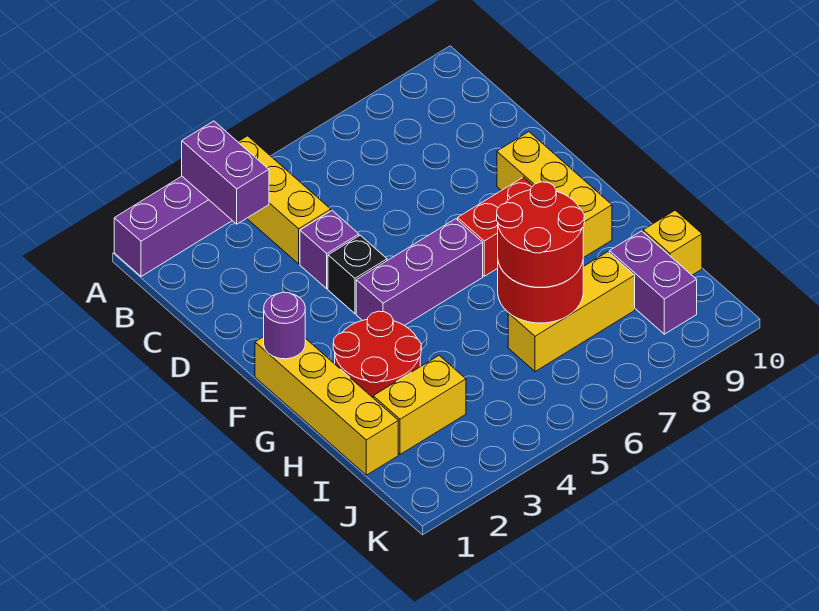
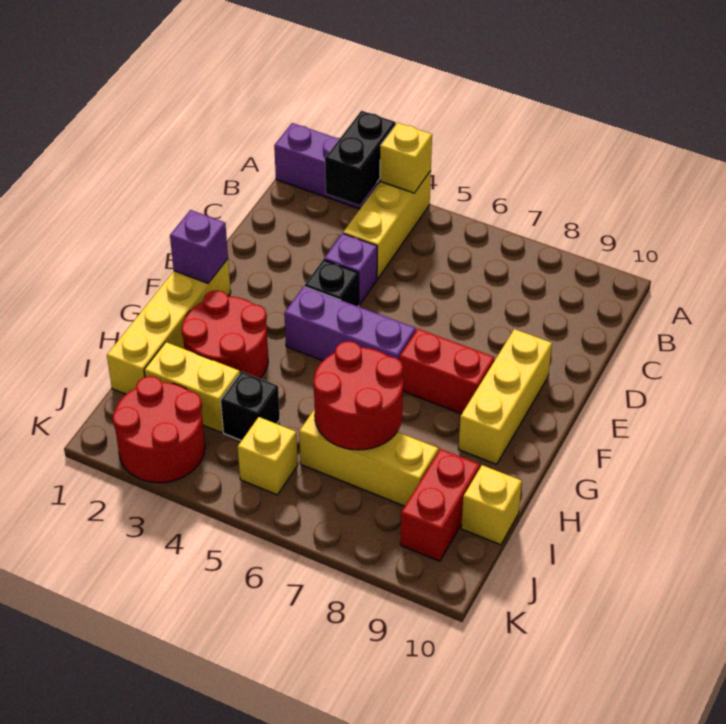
purple brick A3:B3 level 2 -> black brick A3:B3 level 2
none -> yellow brick A4 level 2
purple round brick F1 level 2 -> purple brick F1 level 2
red round brick H6:I7 level 3 -> red round brick J2:K3 level 1
none -> black brick I4 level 1
purple brick I9:J9 level 1 -> red brick I9:J9 level 1
none -> yellow brick J5 level 1

